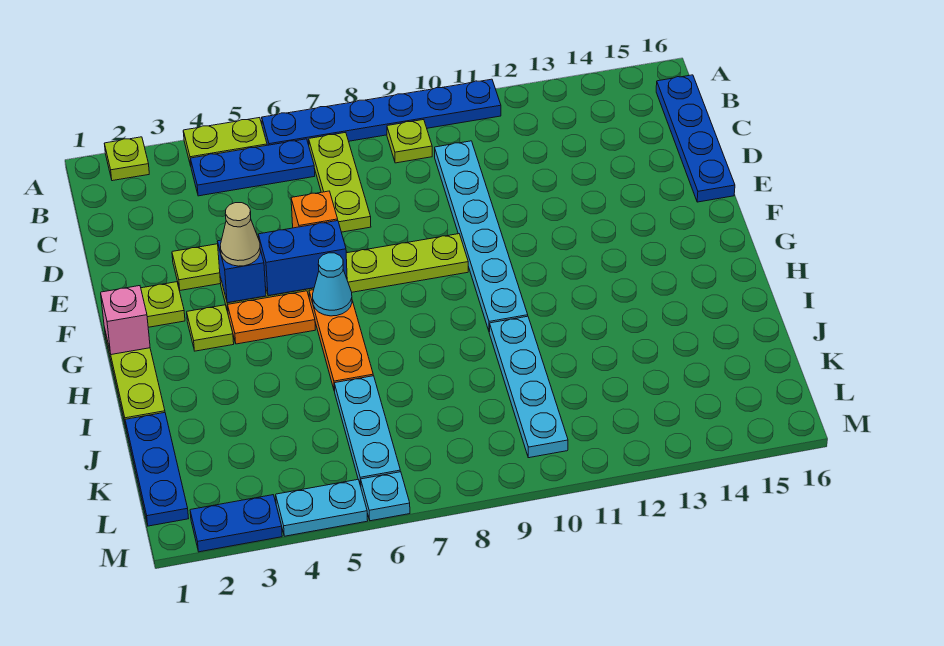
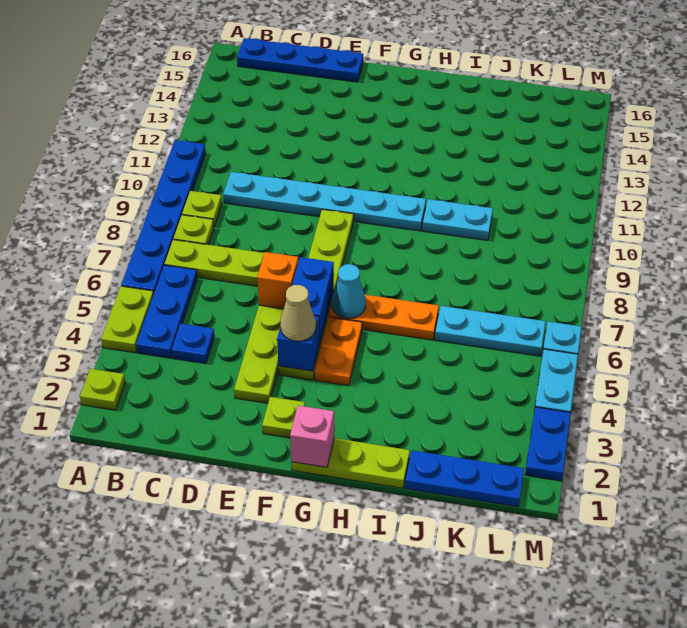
none -> blue plate C4 level 1
lime plate G3 level 1 -> lime plate B8 level 1
cyan plate I10:L10 level 1 -> cyan plate I10:J10 level 1

